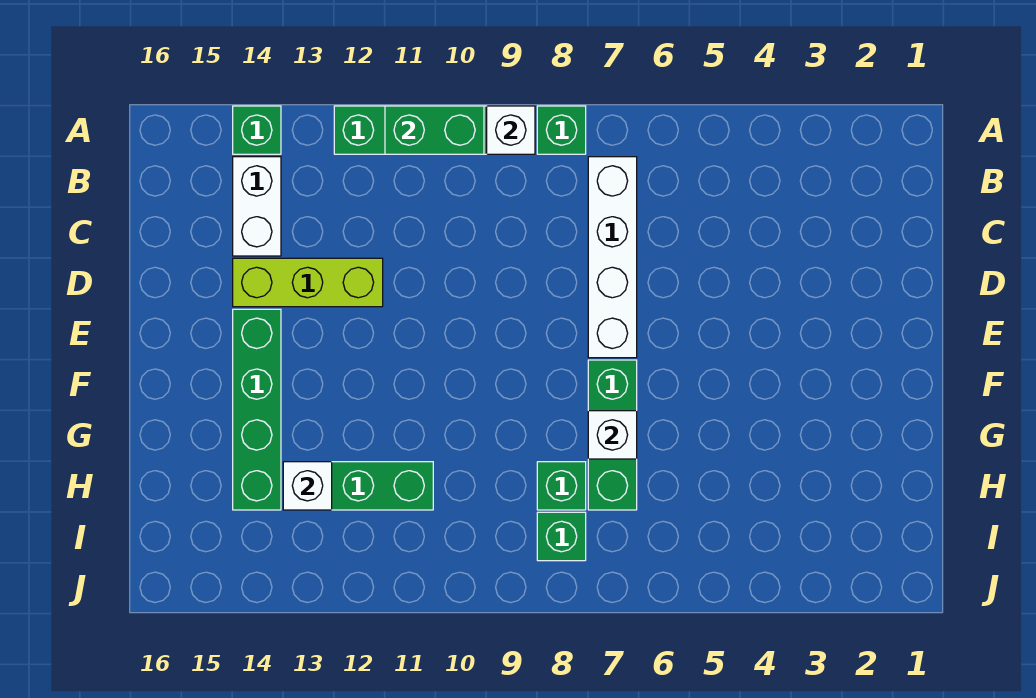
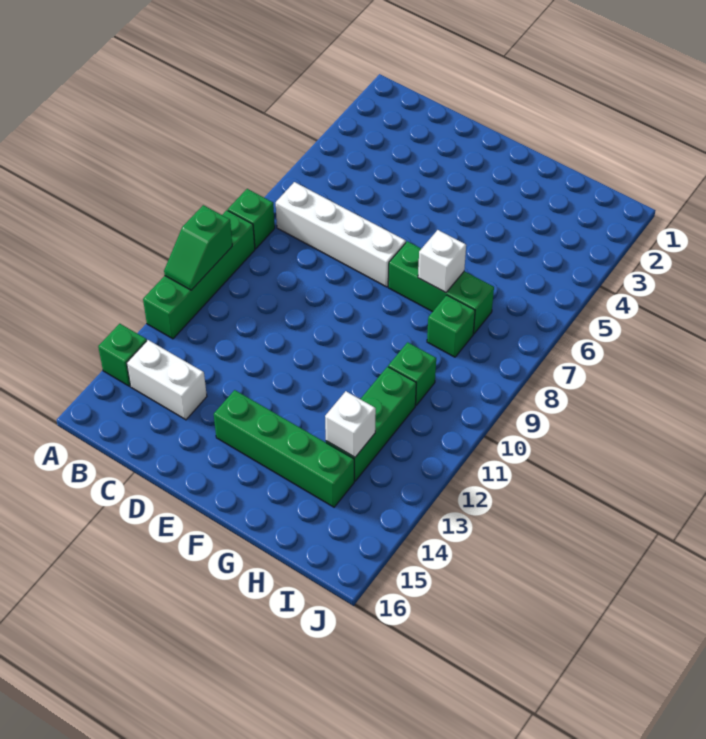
white brick A9 level 2 -> none
green brick A10:A11 level 2 -> green slope A10:A11 level 2 top 10
lime brick D12:D14 level 1 -> none
green brick I8 level 1 -> green brick H10 level 1

